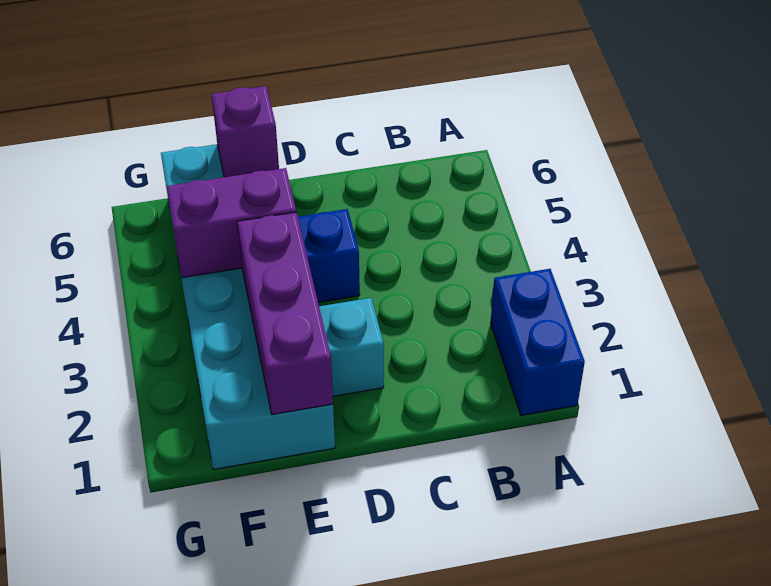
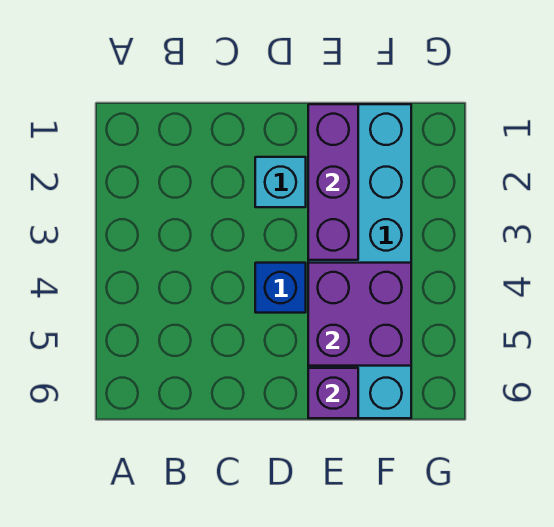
blue brick A1:A2 level 1 -> none
purple brick E4:F4 level 2 -> purple brick E4:F5 level 2

